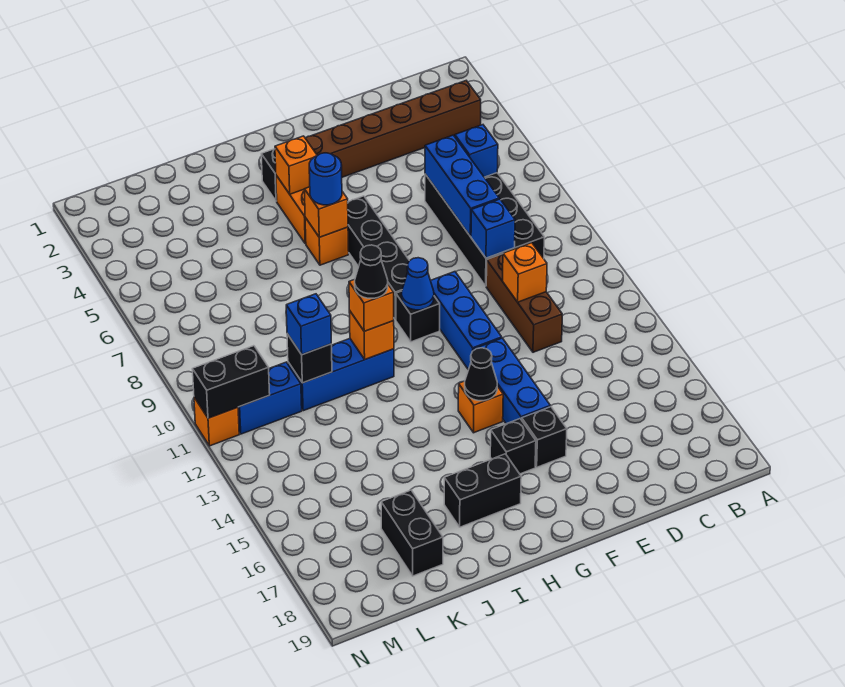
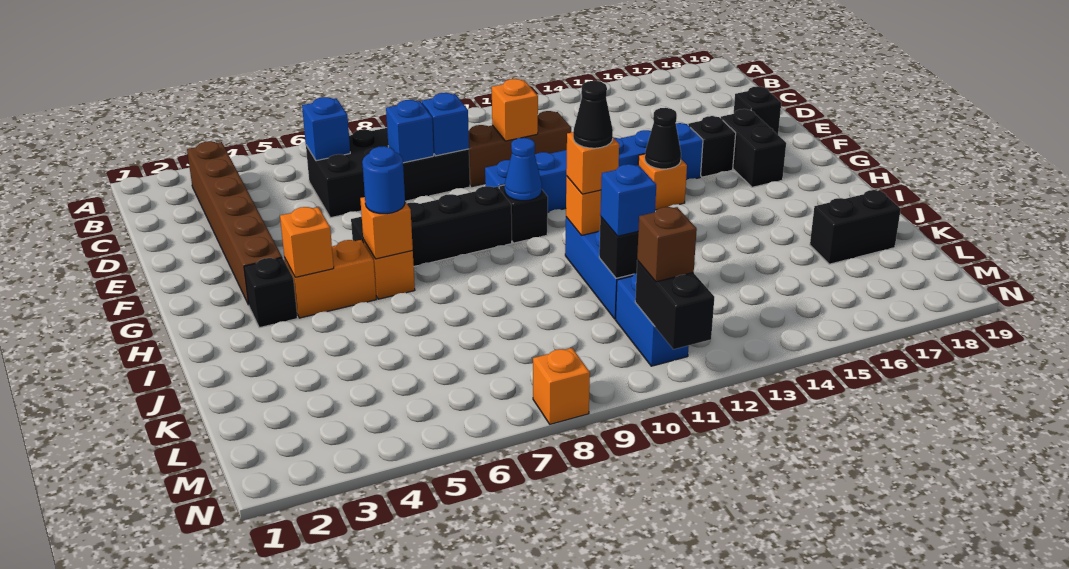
blue brick D6:D8 level 2 -> blue brick D8 level 2
black brick G16 level 1 -> black brick E18 level 1
black brick H17:I17 level 1 -> black brick F17:G17 level 1
none -> brown brick M11 level 3
orange brick N11 level 1 -> orange brick N8 level 1

